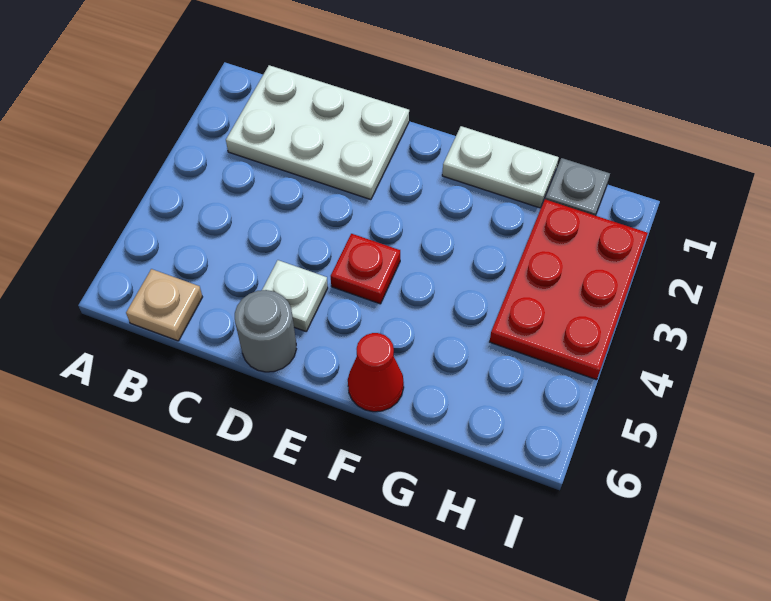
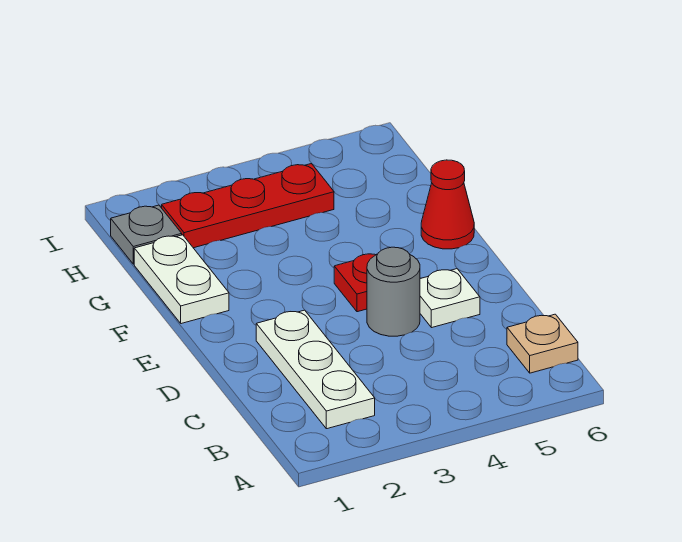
white plate B1:D2 level 1 -> white plate B2:D2 level 1
grey round brick D6 level 1 -> grey round brick D4 level 1
red plate H2:I4 level 1 -> red plate H2:H4 level 1

